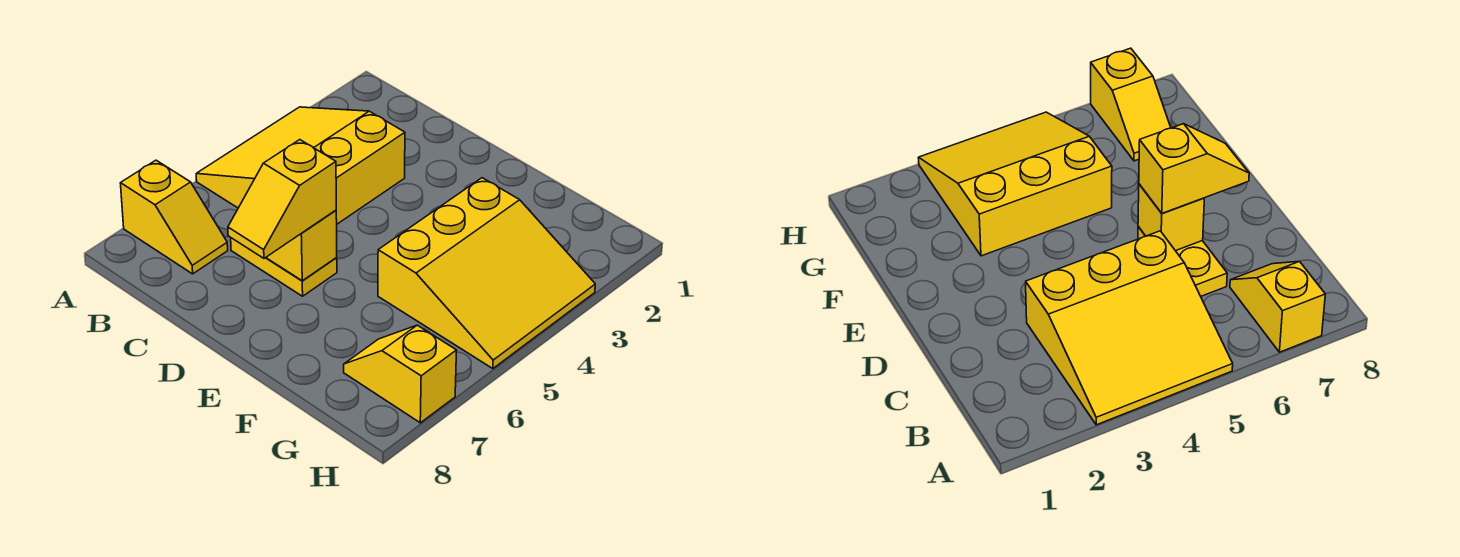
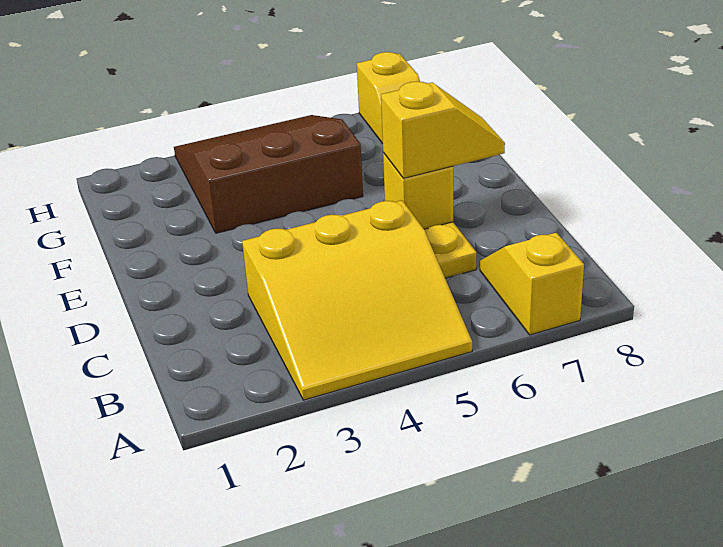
yellow slope F3:H5 level 1 top F -> brown slope F3:H5 level 1 top F

